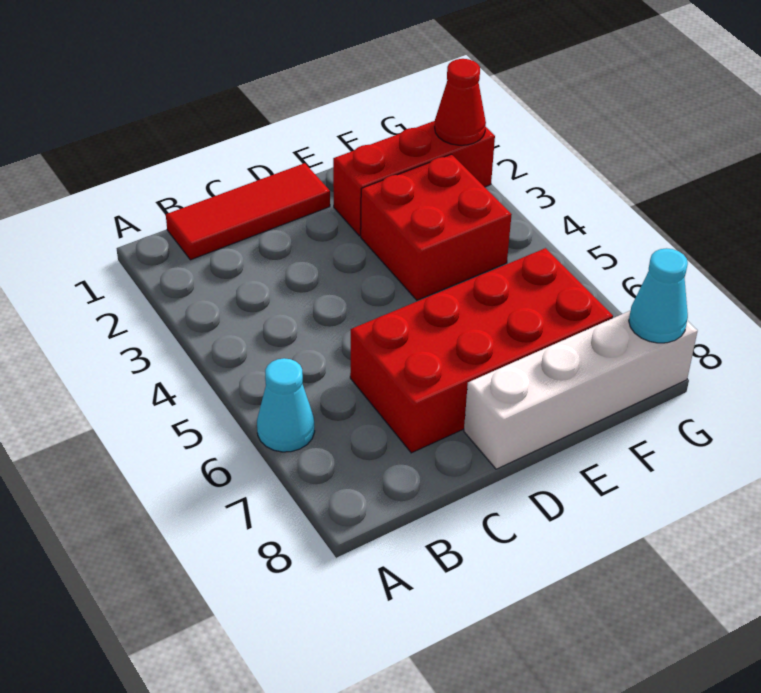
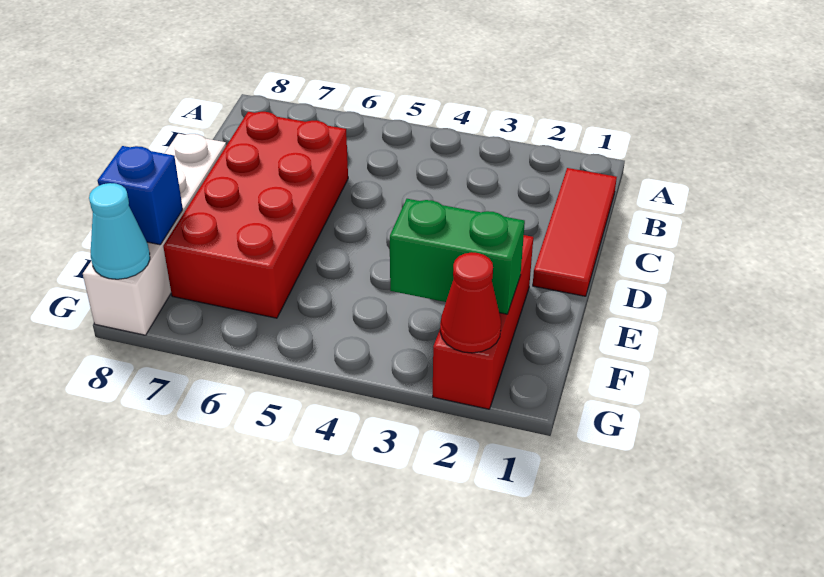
cyan cone A6 level 1 -> none
red brick E3:F4 level 1 -> none
none -> green brick F2:F3 level 2
none -> blue brick F8 level 2

